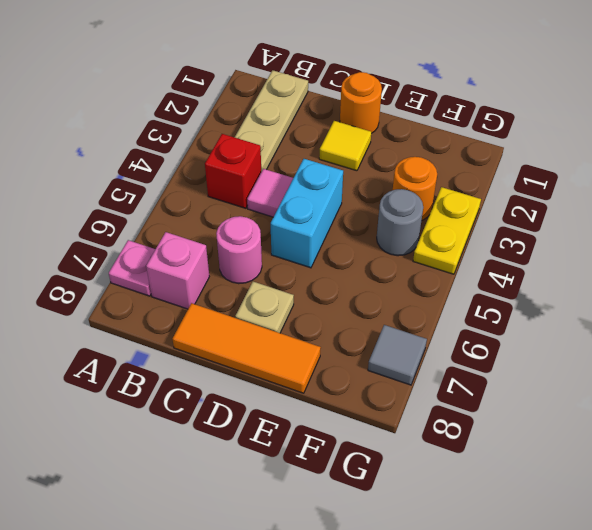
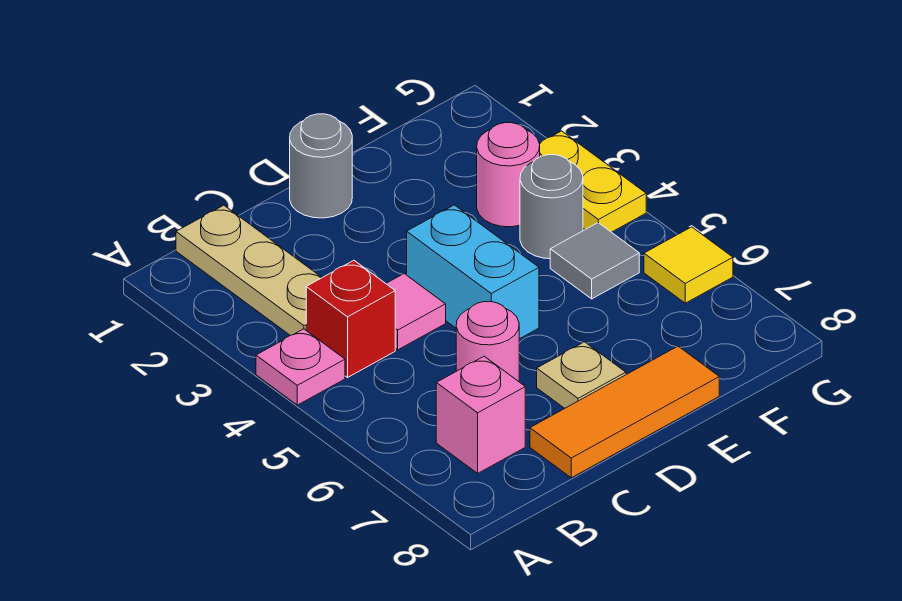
pink plate A7 level 1 -> pink plate A4 level 1
orange round brick D1 level 1 -> grey round brick D1 level 1
yellow tile D2 level 1 -> yellow tile G6 level 1
orange round brick F3 level 1 -> pink round brick F3 level 1
grey tile G7 level 1 -> grey tile F5 level 1

